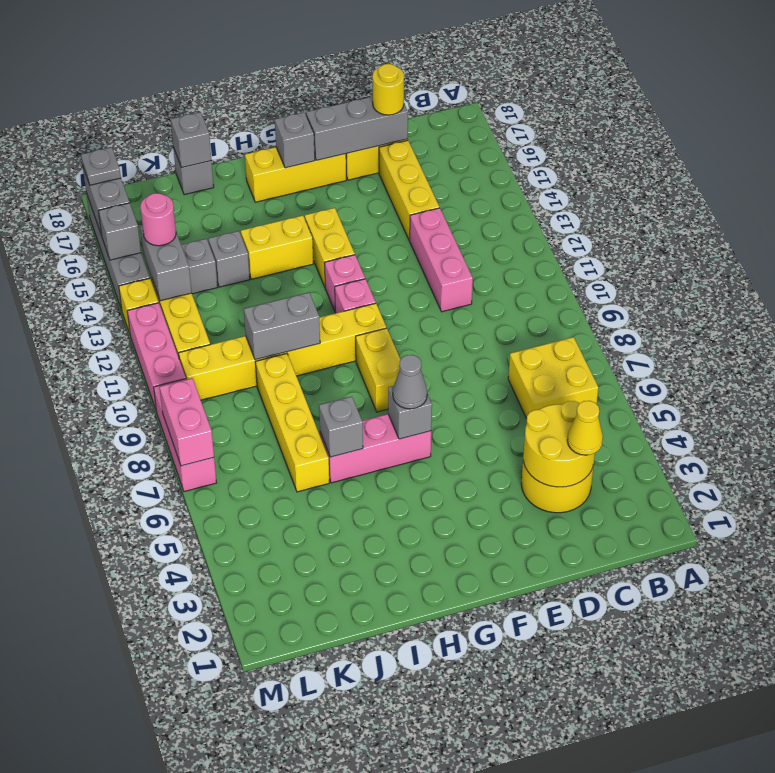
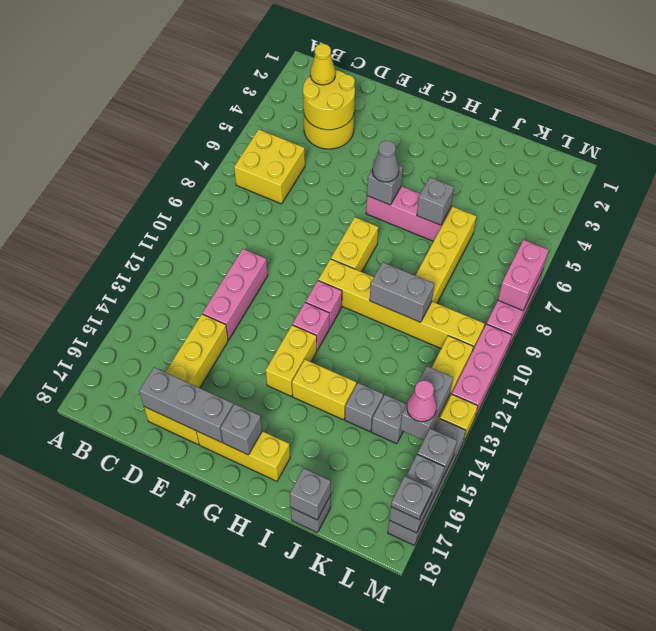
yellow round brick D17 level 3 -> none
pink round brick L14 level 3 -> pink cone L14 level 3

